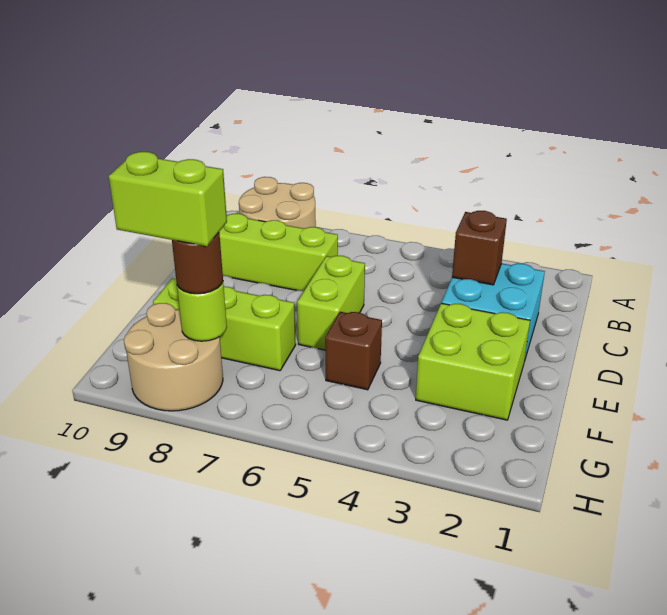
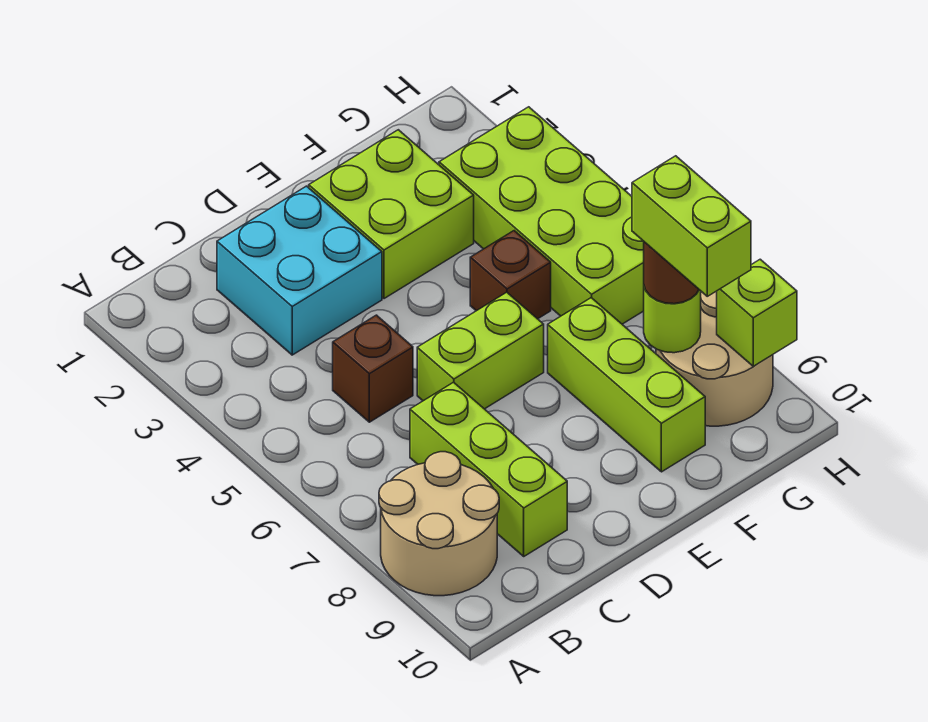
brown brick C3 level 2 -> brown brick C5 level 1
none -> lime brick G3:H6 level 1
none -> lime brick H9 level 2

